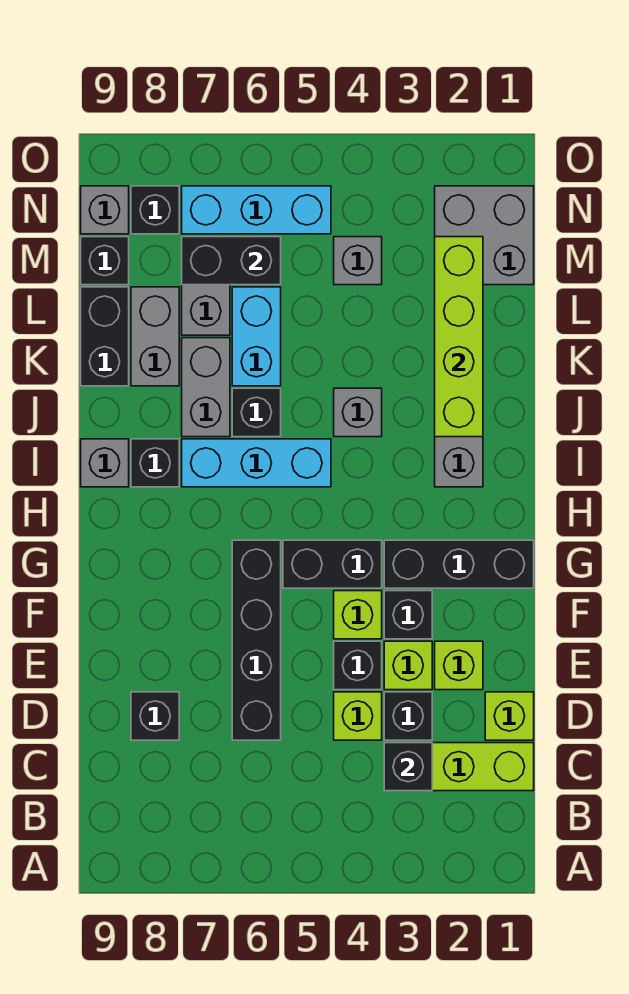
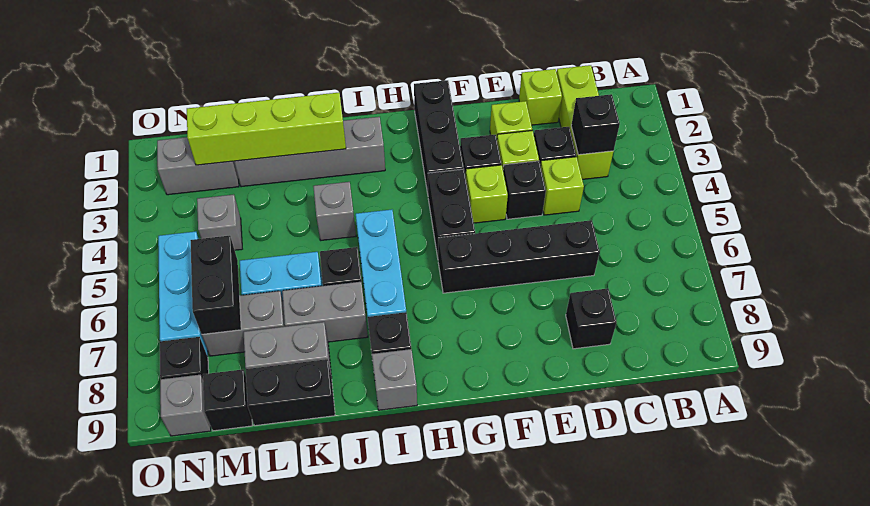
grey brick M1:N2 level 1 -> grey brick M2:N2 level 1

